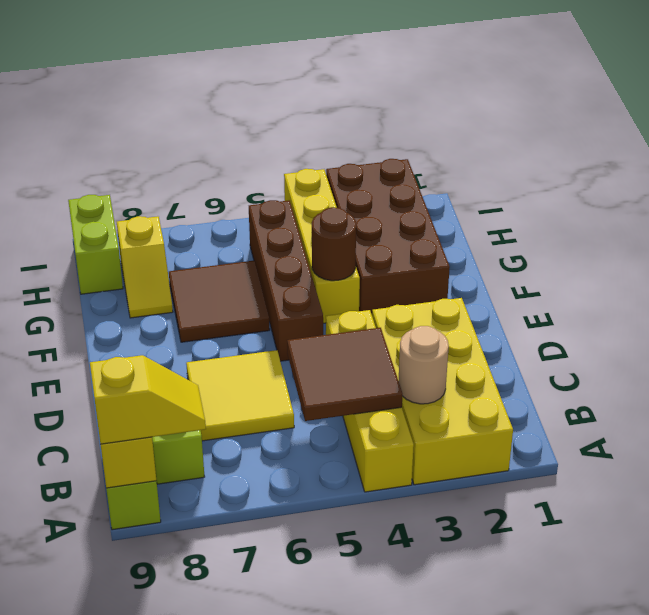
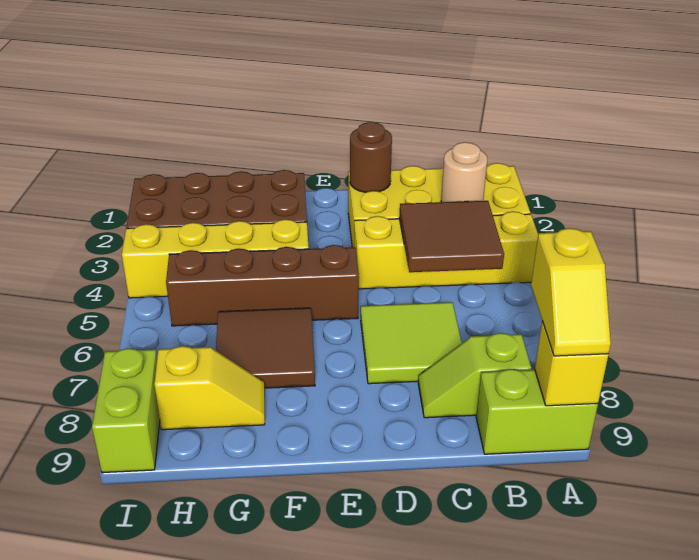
yellow slope A8:A9 level 3 top 9 -> yellow slope A8:A9 level 3 top 8
yellow tile C6:D7 level 1 -> lime tile C6:D7 level 1
brown round brick F4 level 2 -> brown round brick D2 level 2
lime brick H9:I9 level 1 -> lime brick I8:I9 level 1

